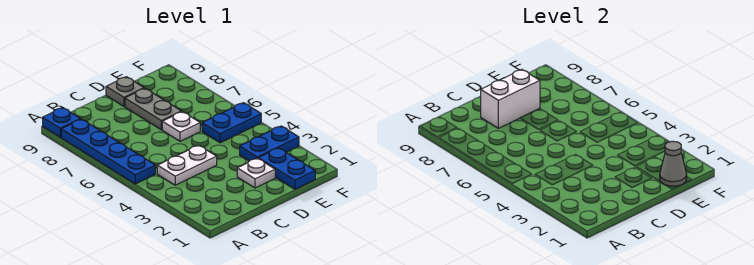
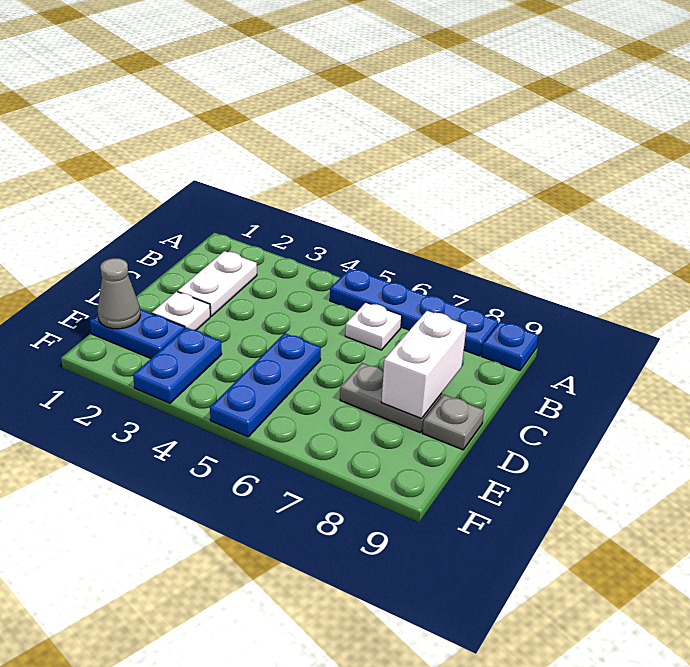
white plate B4:C4 level 1 -> white plate B2:C2 level 1
white plate D6 level 1 -> white plate B6 level 1
blue plate E5:F5 level 1 -> blue plate D5:F5 level 1

